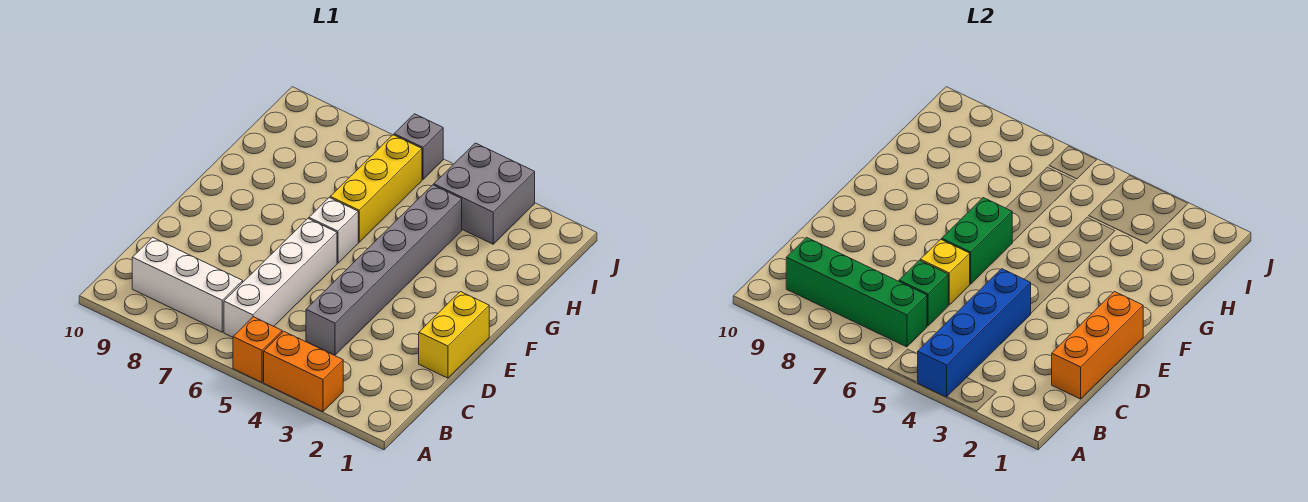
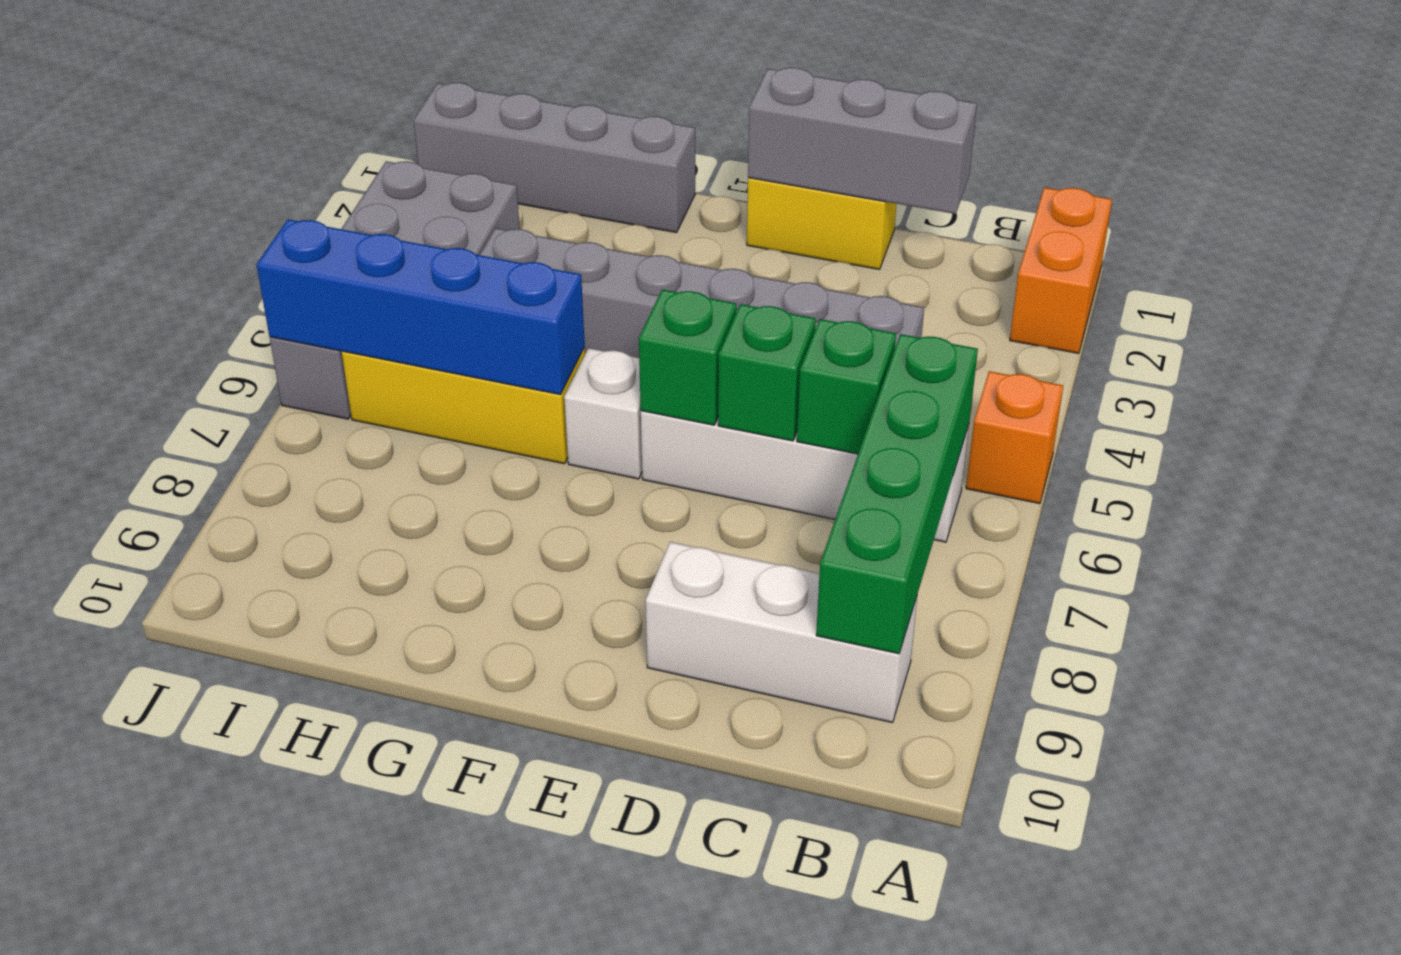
orange brick A3:A4 level 1 -> orange brick A1:A2 level 1
blue brick A4:D4 level 2 -> blue brick G6:J6 level 2
white brick B7:B9 level 1 -> white brick B9:D9 level 1
orange brick C1:E1 level 2 -> grey brick C1:E1 level 2
yellow brick D6 level 2 -> green brick D6 level 2
green brick E6:F6 level 2 -> green brick E6 level 2
none -> grey brick G1:J1 level 1

